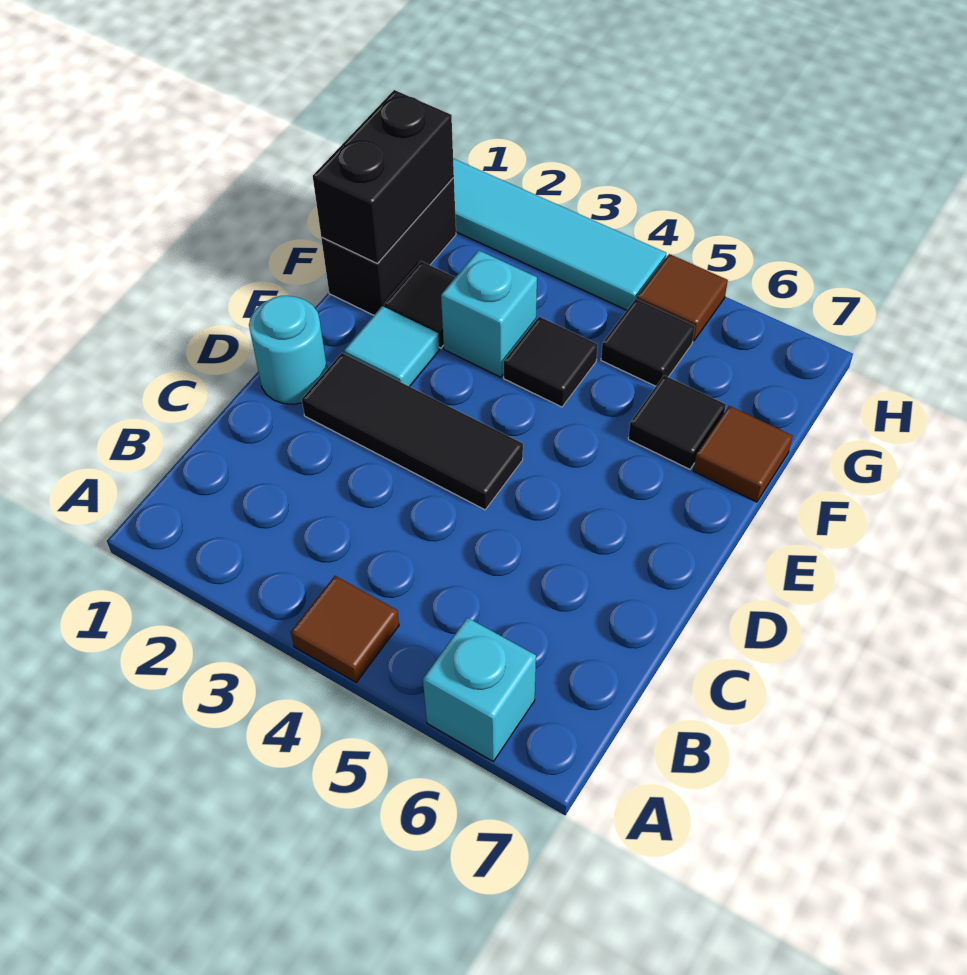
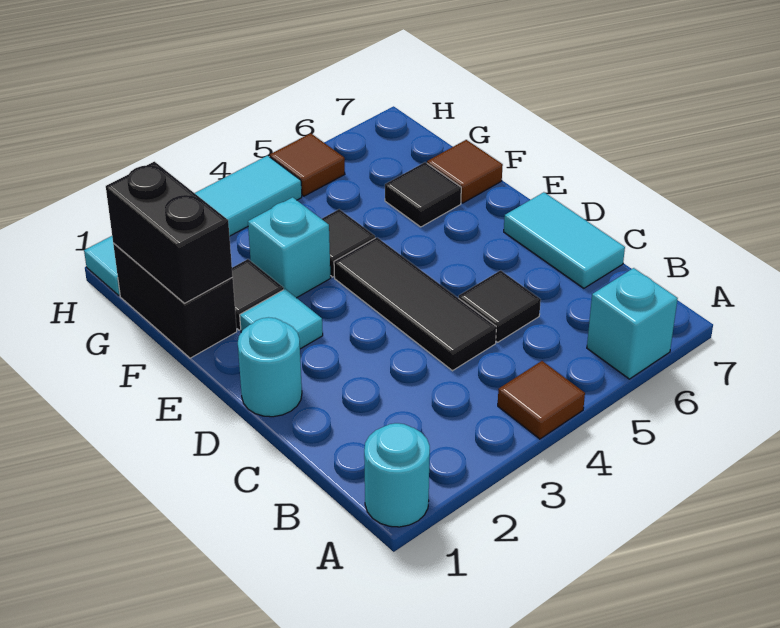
none -> cyan round brick A1 level 1
none -> cyan tile C7:D7 level 1
black tile D2:D4 level 1 -> black tile C4:E4 level 1
black tile G5 level 1 -> black tile C5 level 1

